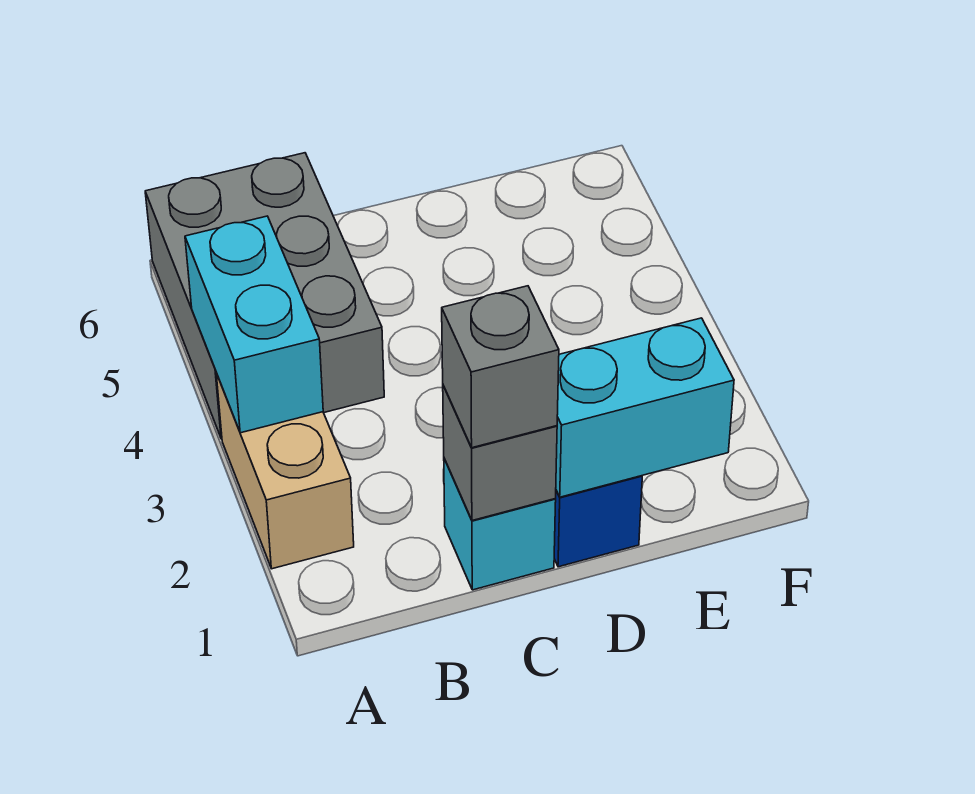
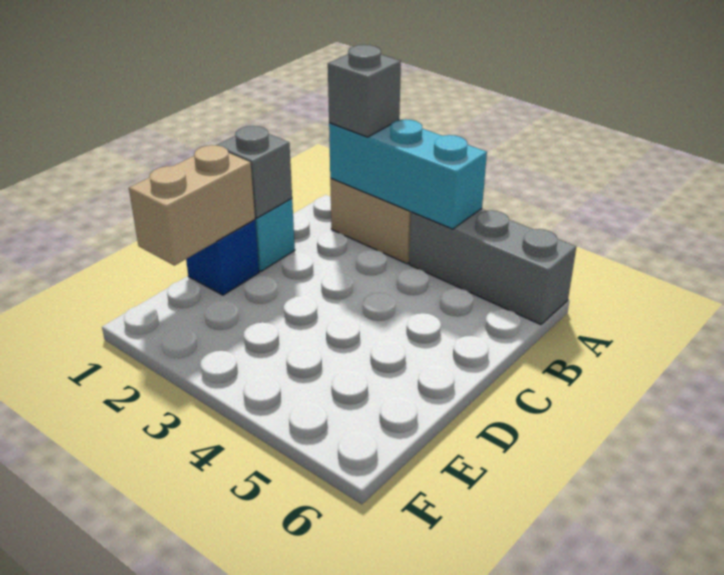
cyan brick A3:A4 level 2 -> cyan brick A2:A4 level 2
grey brick A4:B6 level 1 -> grey brick A4:A6 level 1
grey brick C1 level 3 -> grey brick A2 level 3
cyan brick D1:E1 level 2 -> tan brick D1:E1 level 2

